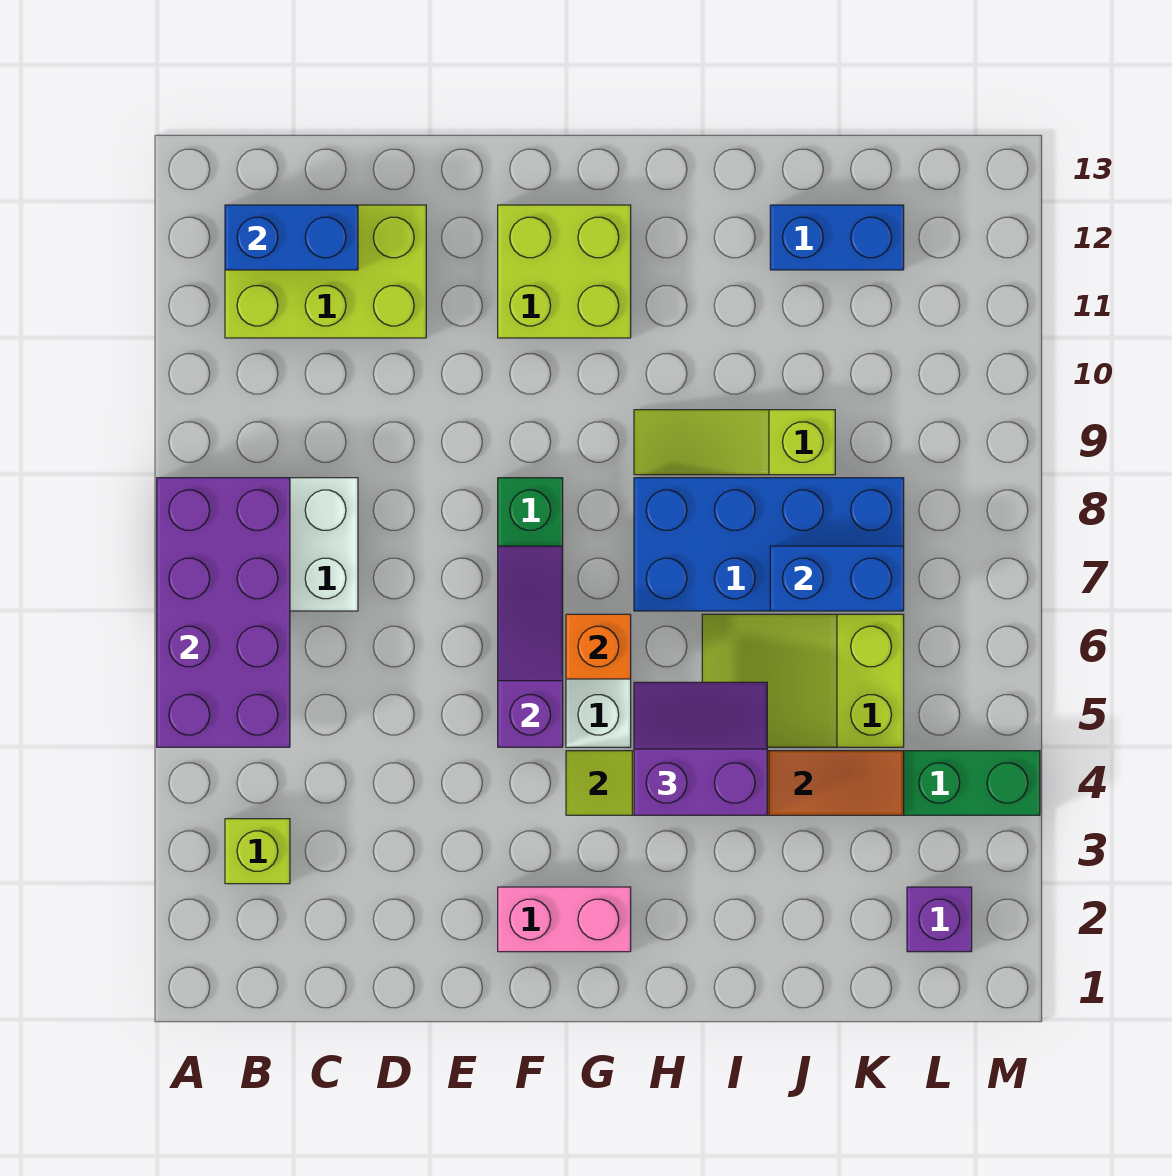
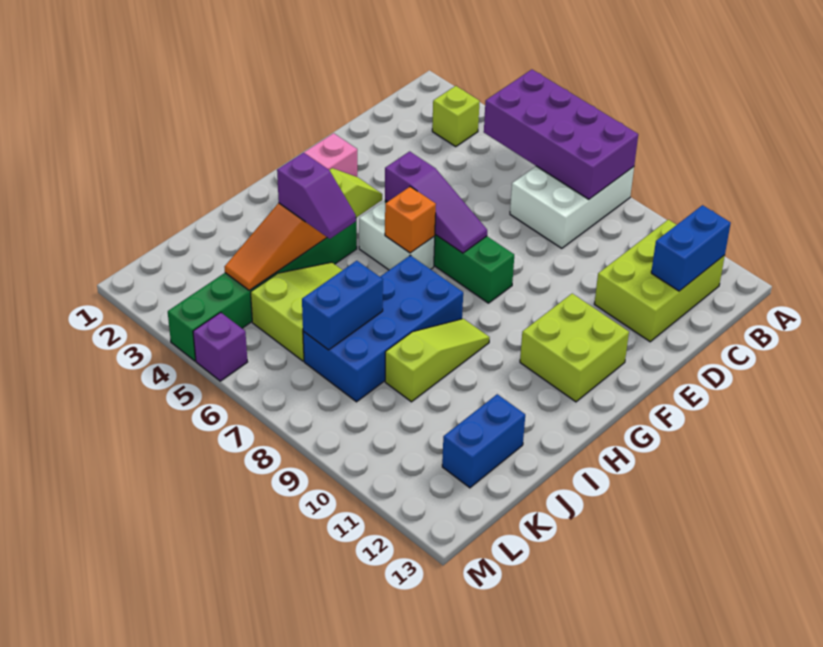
purple slope H4:I5 level 3 top 4 -> purple slope I4:I5 level 3 top 4
purple brick L2 level 1 -> purple brick M5 level 1

